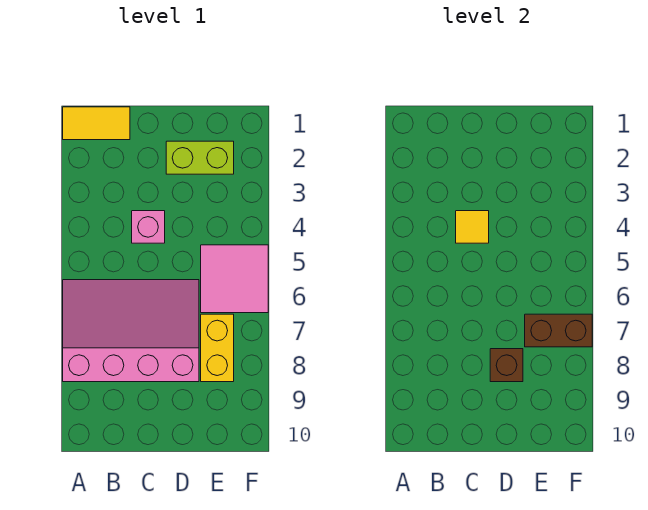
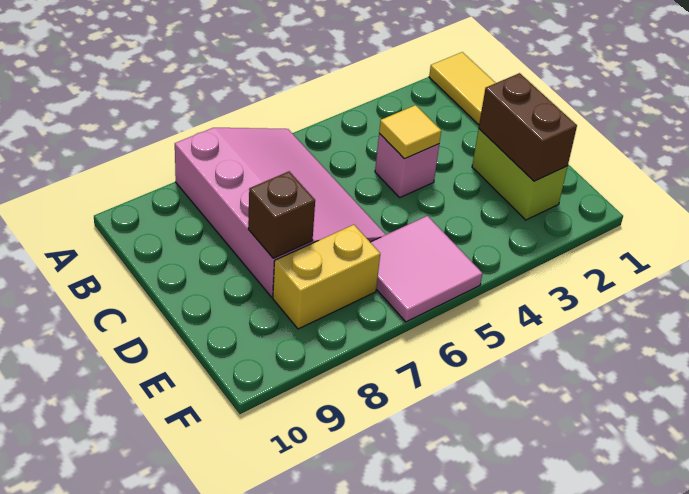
brown brick E7:F7 level 2 -> brown brick D2:E2 level 2

